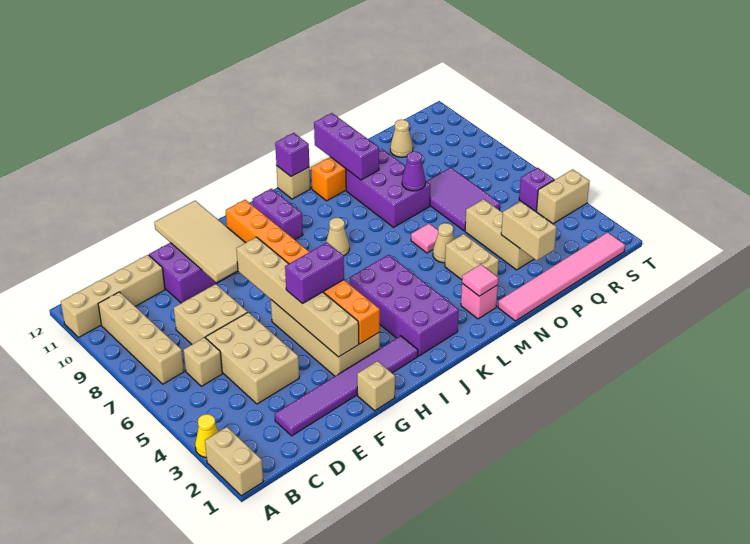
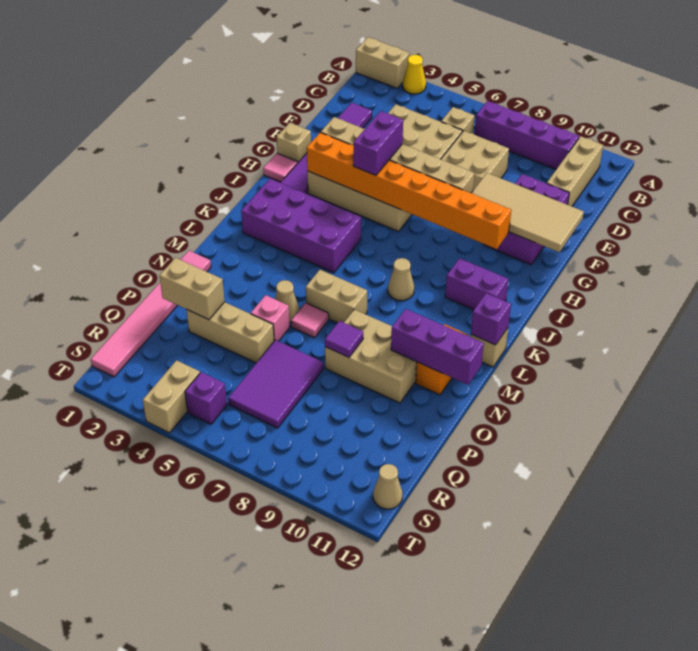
tan brick A11:D11 level 1 -> tan brick B11:D11 level 1
tan brick B7:B10 level 1 -> purple brick B7:B10 level 1
pink brick M2 level 1 -> pink brick O5 level 1
pink tile M2 level 2 -> pink tile H1 level 1
tan brick N3:N4 level 1 -> tan brick M6:M7 level 1
purple brick N8:O10 level 1 -> tan brick N8:O10 level 1
purple cone O8 level 2 -> purple tile O8 level 2
purple tile P6:Q8 level 1 -> purple tile P6:R7 level 1
tan cone Q11 level 1 -> tan cone S12 level 1

